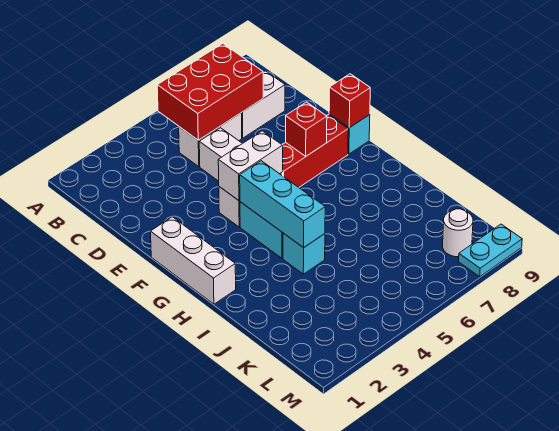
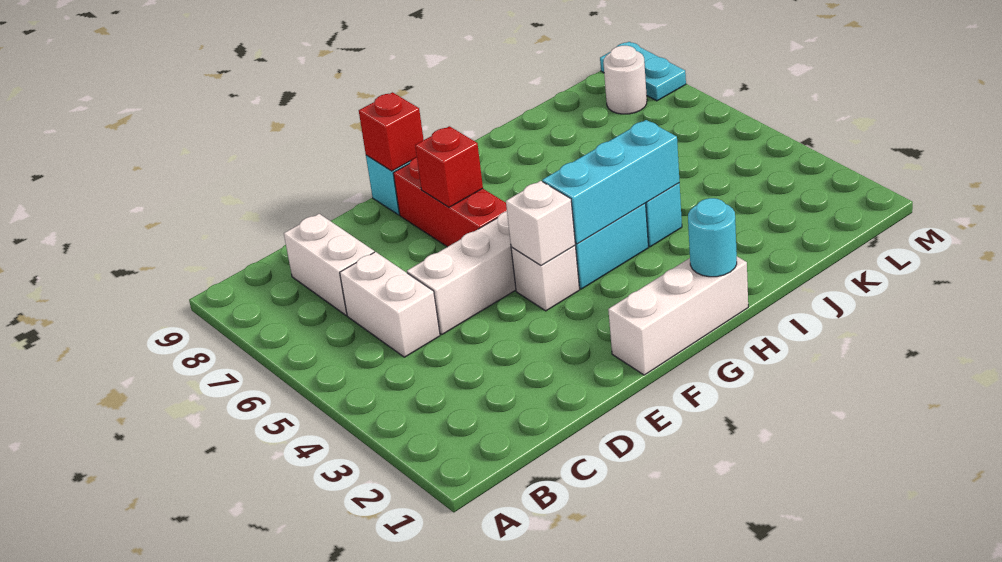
red brick B5:C7 level 2 -> none
white brick F4:F5 level 2 -> white brick F4 level 2
none -> cyan round brick H1 level 2

